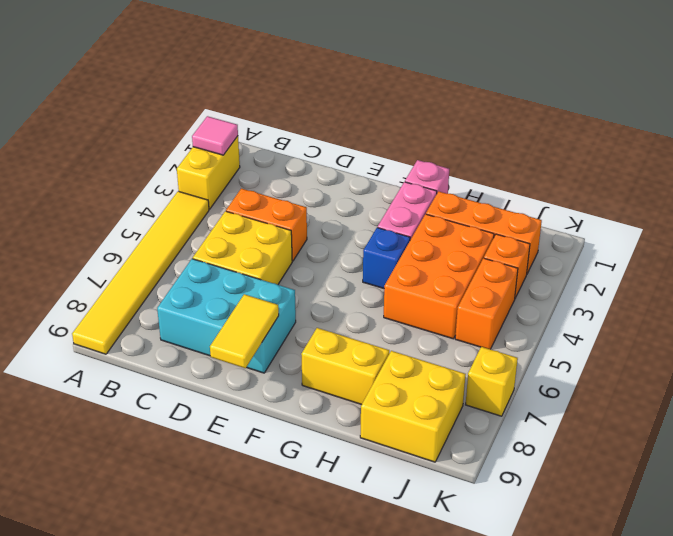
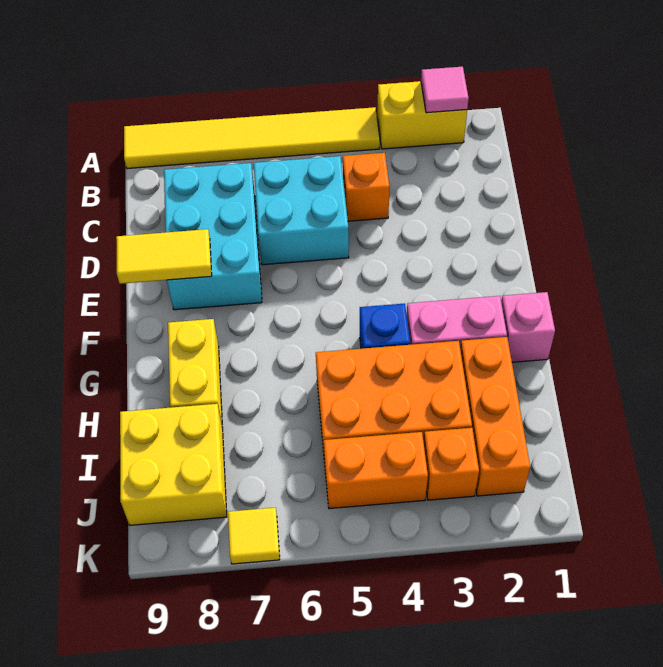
orange brick C4:D4 level 1 -> orange brick C4 level 1
yellow brick C5:D6 level 1 -> cyan brick C5:D6 level 1
yellow brick K7 level 1 -> yellow tile K7 level 1

